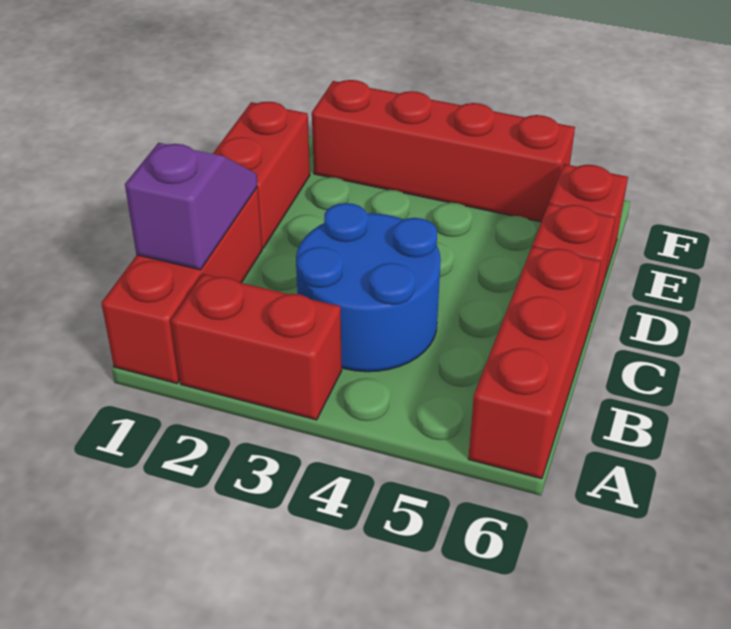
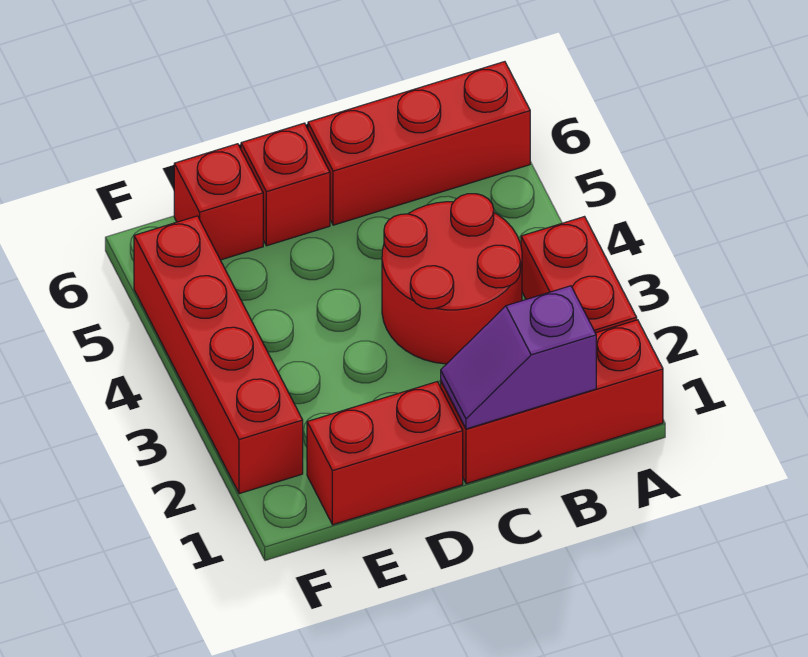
blue round brick B3:C4 level 1 -> red round brick B3:C4 level 1

